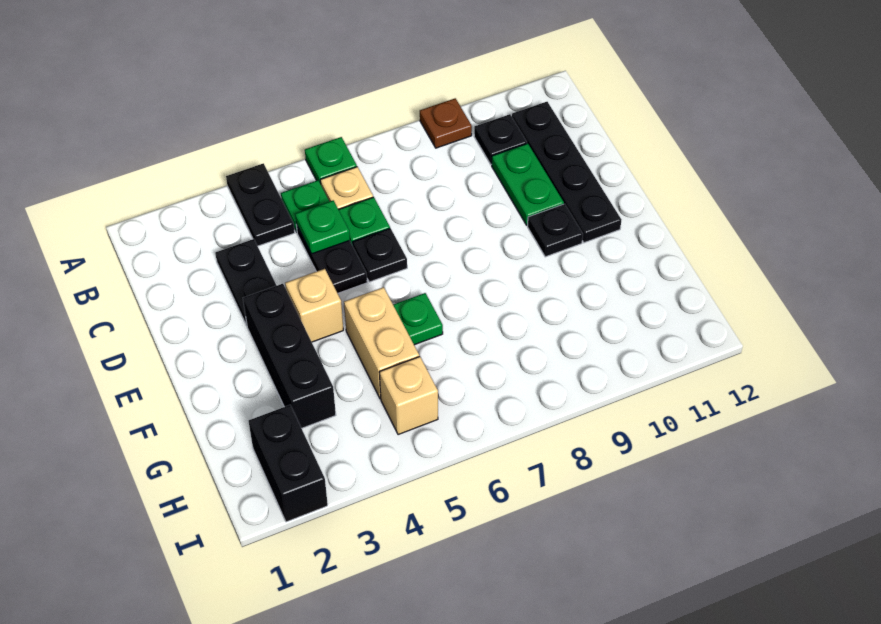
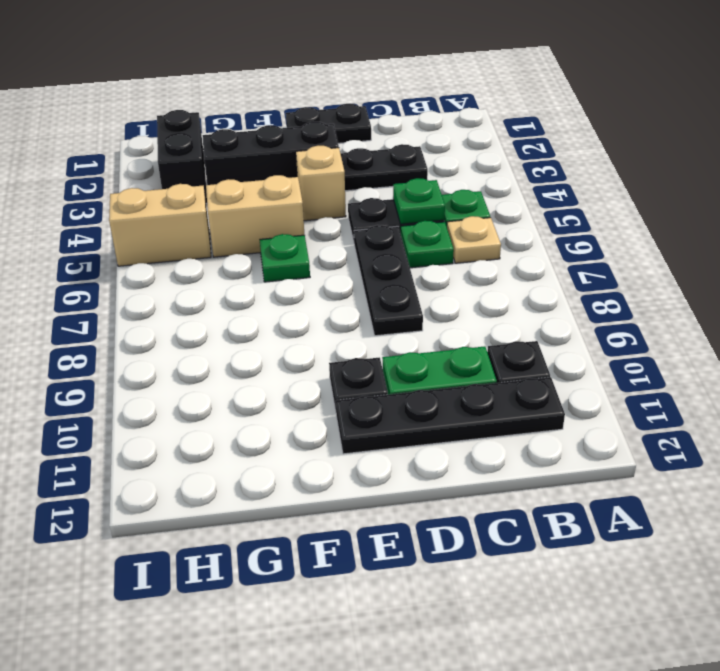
black plate A4:B4 level 1 -> black plate D1:E1 level 1
green plate A6 level 1 -> none
brown plate A9 level 1 -> none
black plate D6 level 1 -> black plate D6:D8 level 1
black brick H2:I2 level 1 -> black brick H2:H3 level 1
tan brick H5 level 1 -> tan brick H5:I5 level 1

